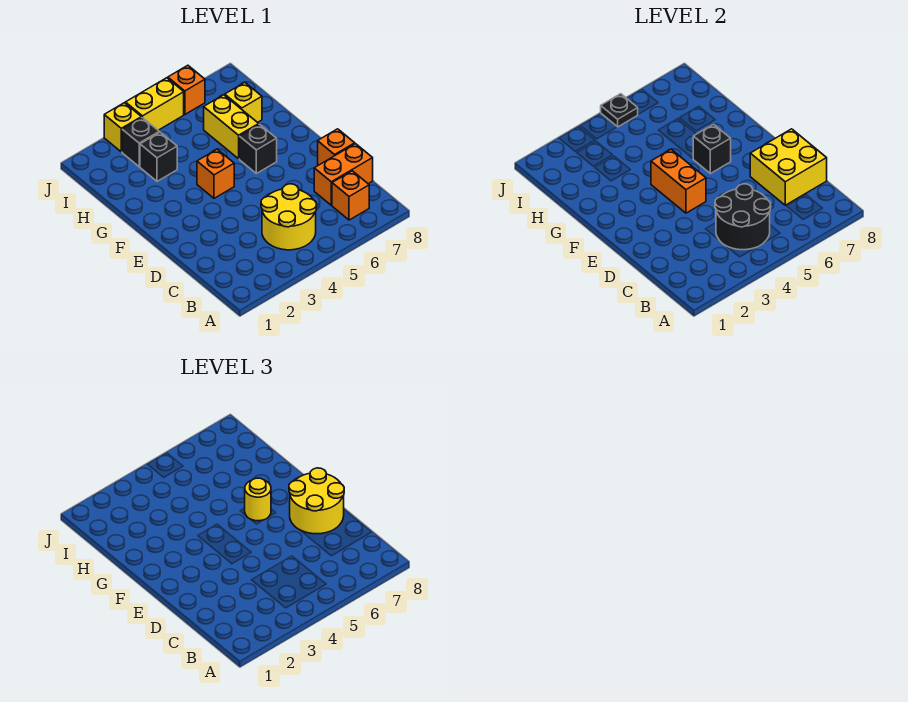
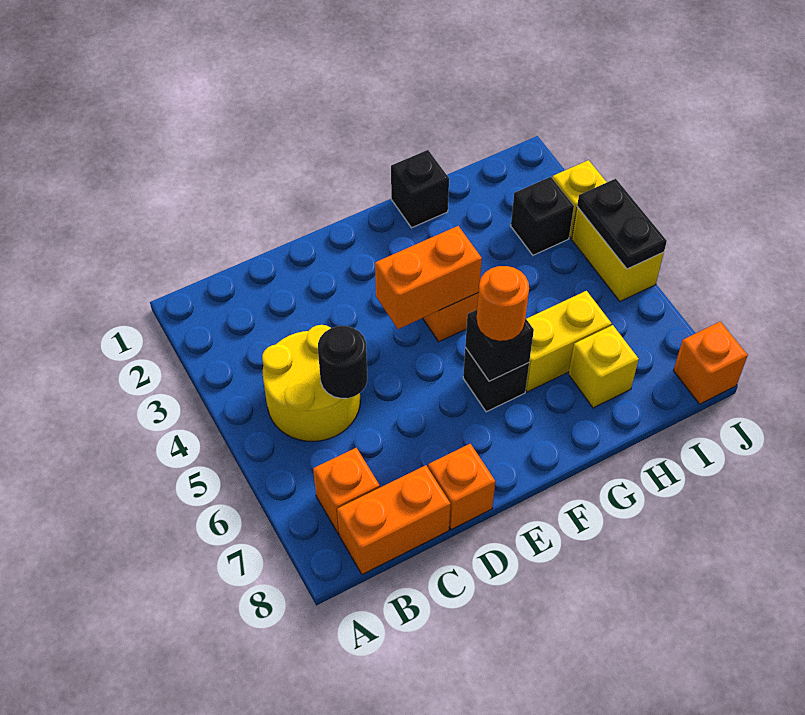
black round brick B4:C5 level 2 -> black round brick C5 level 2
orange brick C7:C8 level 1 -> orange brick B8:C8 level 1
yellow brick C7:D8 level 2 -> none
yellow round brick D7:E8 level 3 -> none
yellow round brick F6 level 3 -> orange round brick F6 level 3
black brick H3 level 1 -> black brick G1 level 1
black plate J5 level 2 -> black plate J4:J5 level 2
orange brick J6 level 1 -> orange brick J8 level 1

